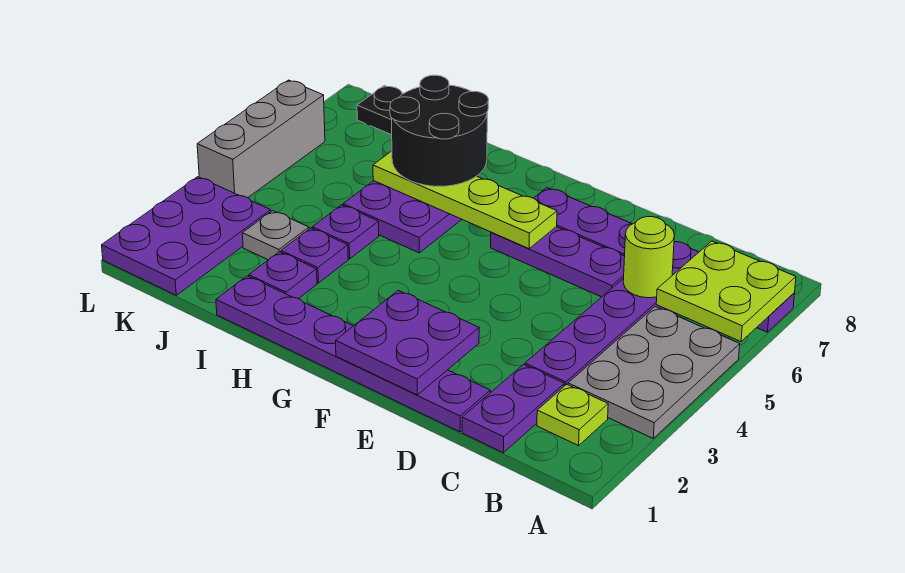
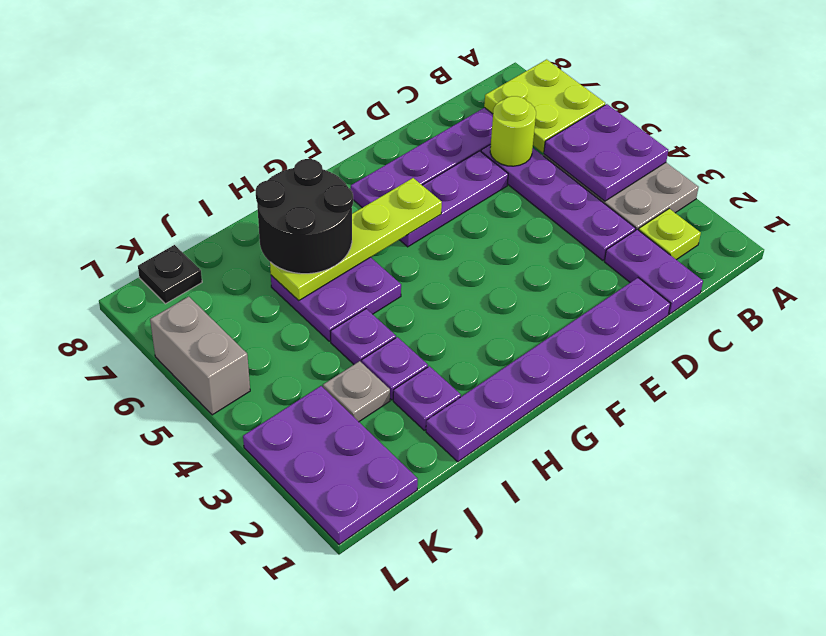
purple plate E1:F2 level 2 -> purple plate A4:B5 level 2
grey brick L4:L6 level 1 -> grey brick L5:L6 level 1

